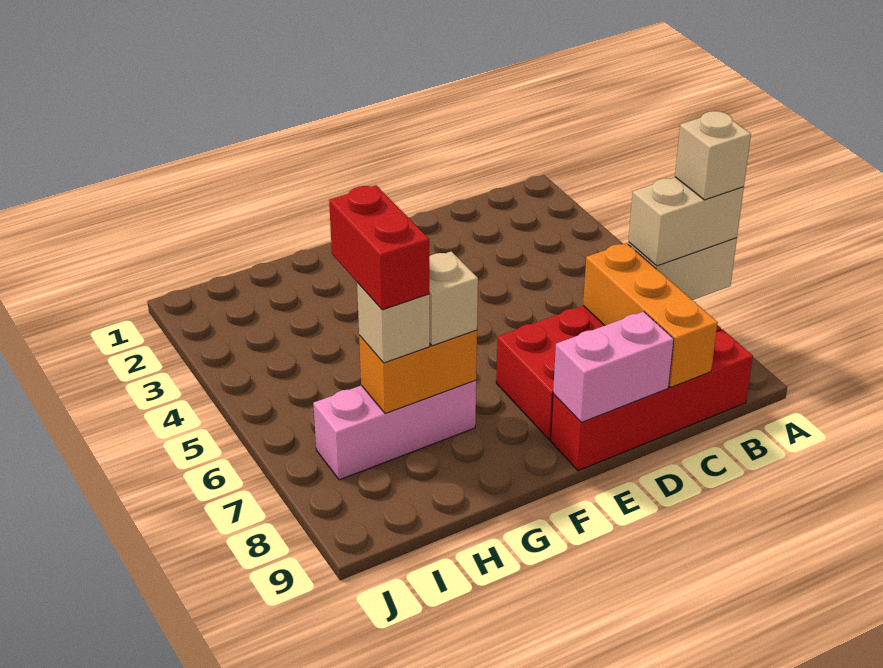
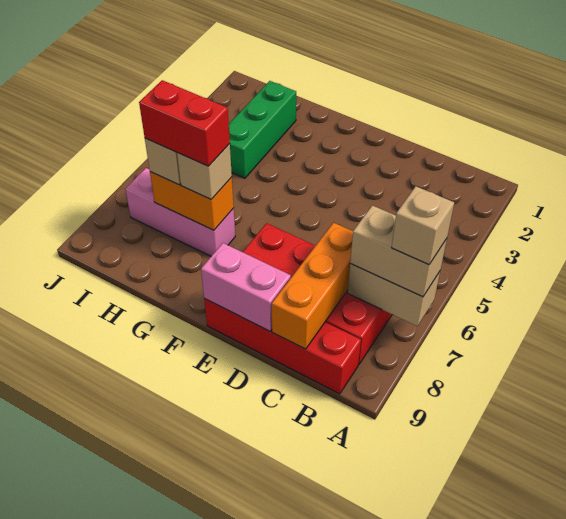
none -> green brick H2:H4 level 1
red brick H6:H7 level 4 -> red brick G7:H7 level 4

